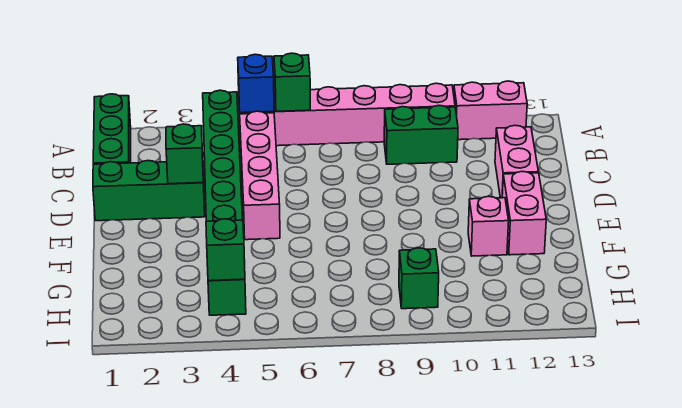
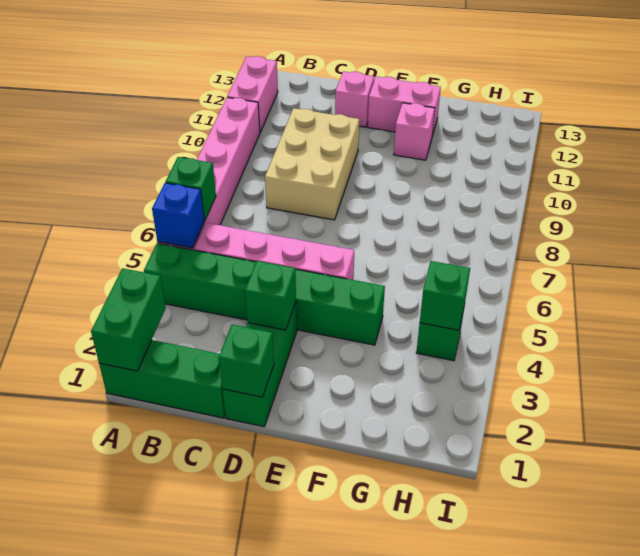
green brick B9:B10 level 1 -> green brick A1:A2 level 2
none -> tan brick C8:D10 level 1
pink brick C12:D12 level 1 -> pink brick D12 level 1
green brick H9 level 1 -> green brick D1 level 2

